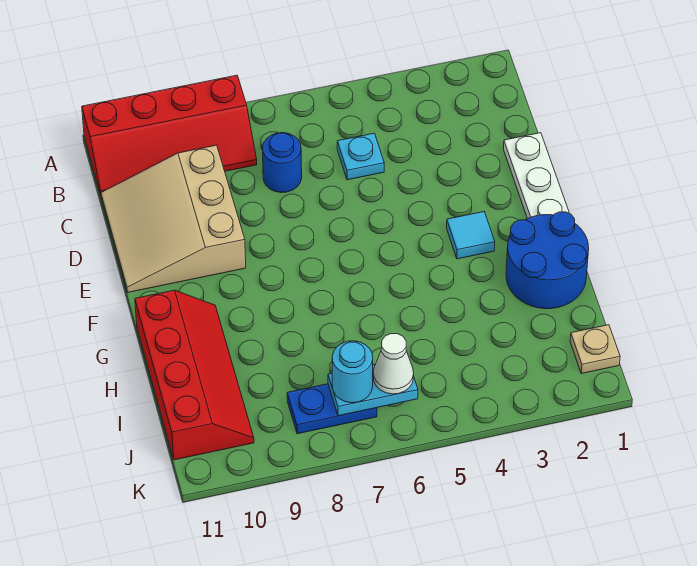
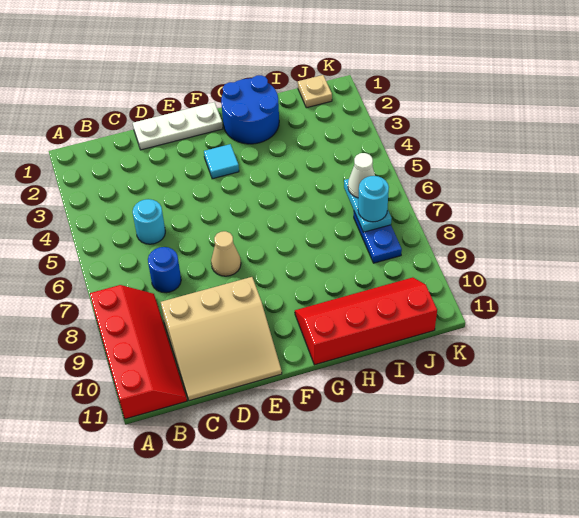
cyan plate C5 level 1 -> cyan round brick C5 level 1
none -> tan cone E7 level 1

